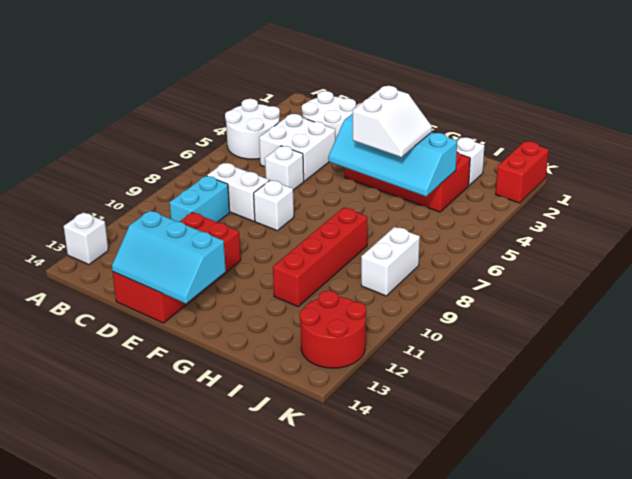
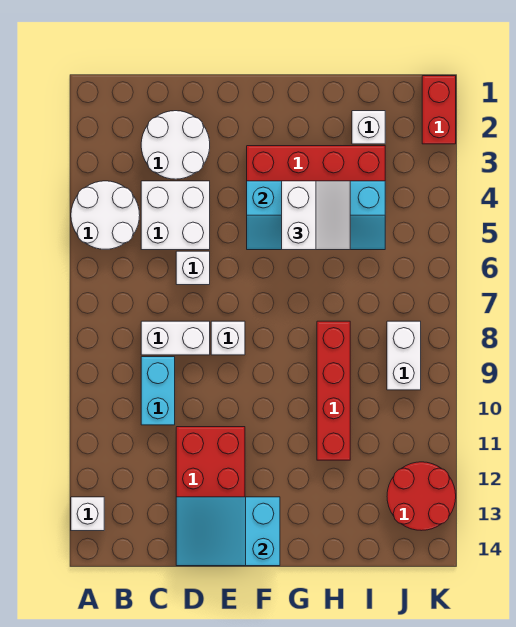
cyan slope D13:F14 level 2 top 13 -> cyan slope D13:F14 level 2 top F

